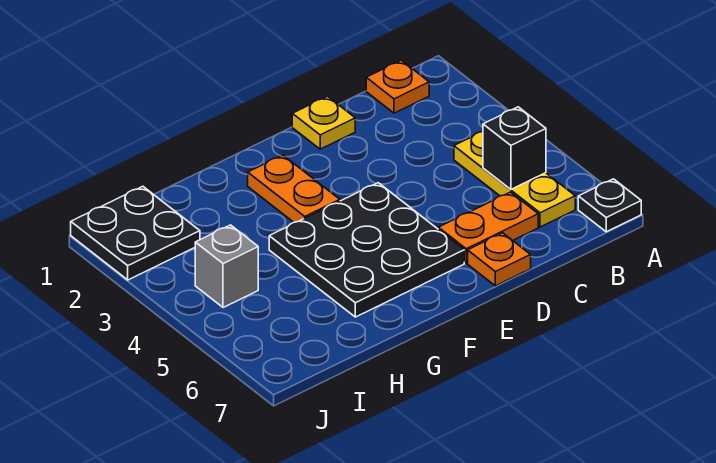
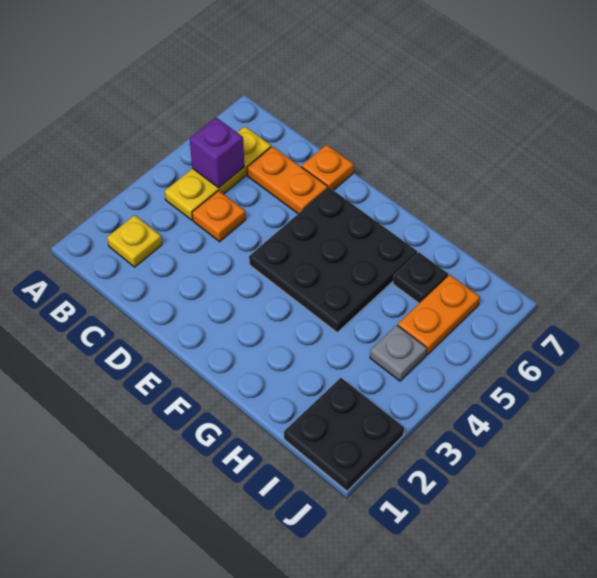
black plate A7 level 1 -> black plate H6 level 1
orange plate B1 level 1 -> orange plate C4 level 1
black brick B5 level 2 -> purple brick B5 level 2
yellow plate D1 level 1 -> yellow plate B2 level 1
orange plate F2:F3 level 1 -> orange plate I5:I6 level 1
grey brick I4 level 1 -> grey plate I4 level 1

